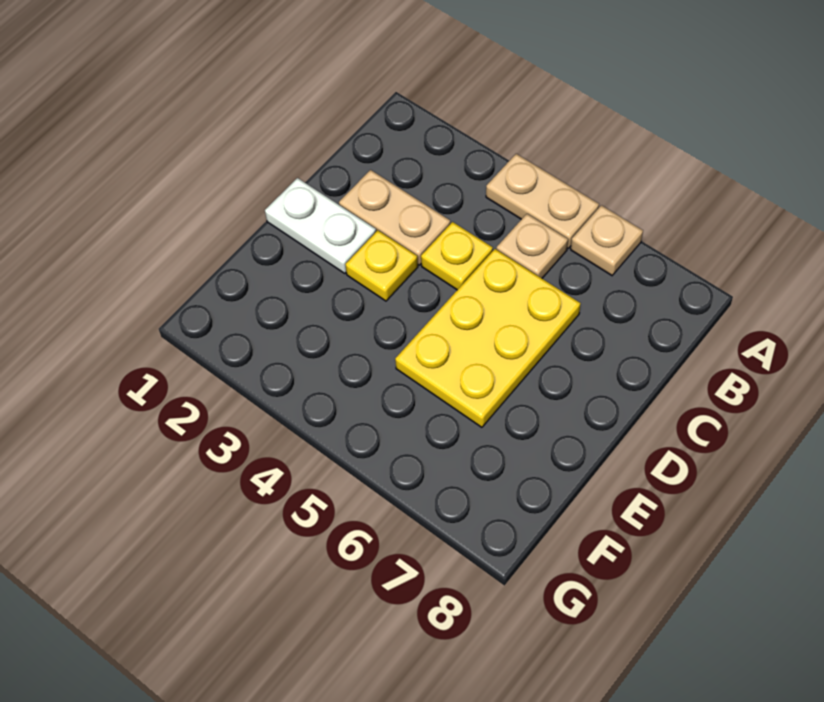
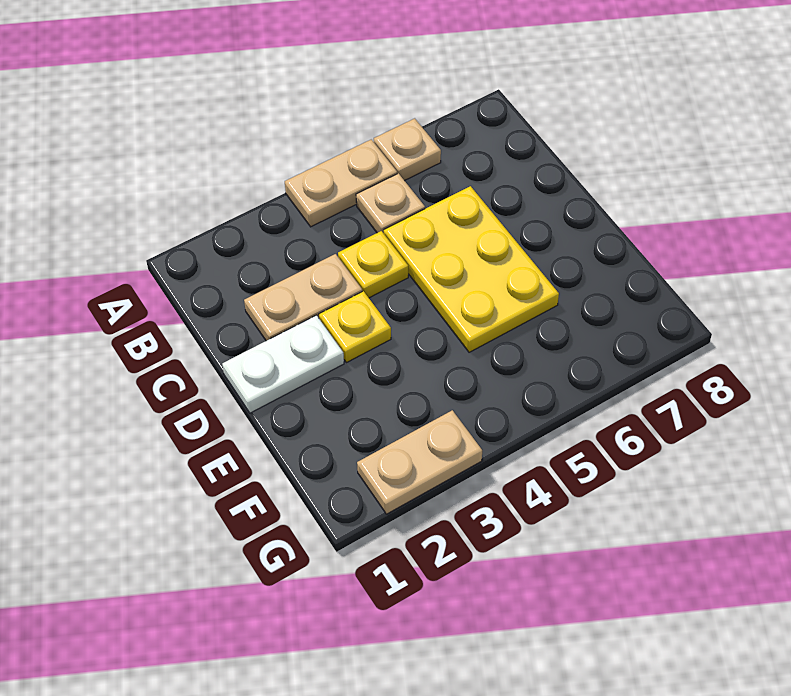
none -> tan plate G2:G3 level 1

